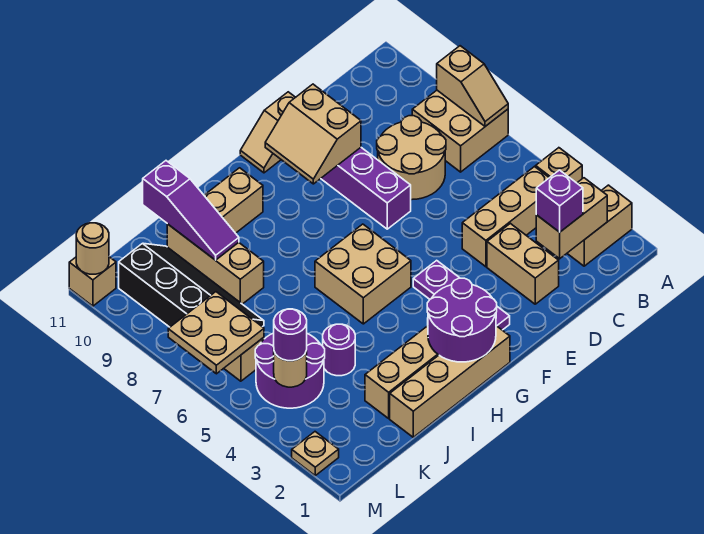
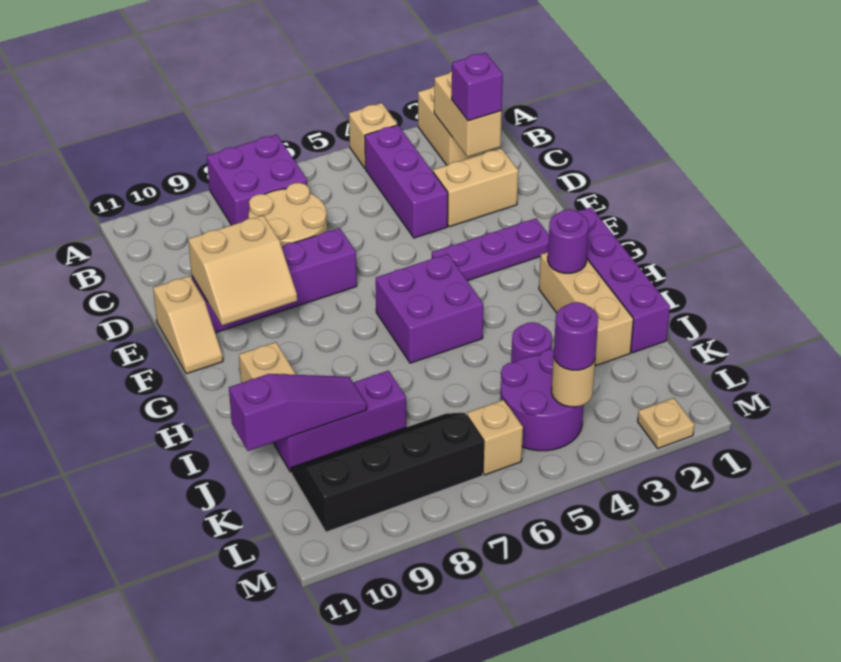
tan brick A7:B8 level 1 -> purple brick A7:B8 level 1
tan slope A7:A8 level 2 top 8 -> none
tan brick B4:D4 level 1 -> purple brick B4:D4 level 1
tan brick G1:J1 level 1 -> purple brick G1:J1 level 1
purple round brick G1:H2 level 2 -> purple round brick H2 level 2
tan brick G5:H6 level 1 -> purple brick G5:H6 level 1
tan brick J8:J10 level 1 -> purple brick J8:J10 level 1
tan plate L6:M7 level 2 -> none
tan brick M11 level 1 -> none
tan round brick M11 level 2 -> none

